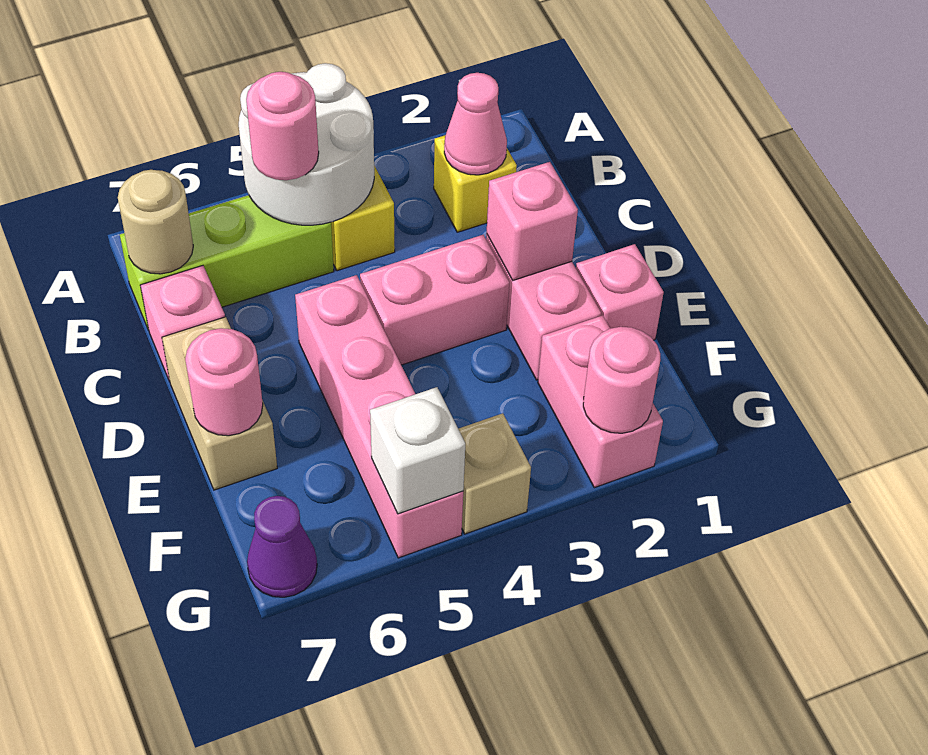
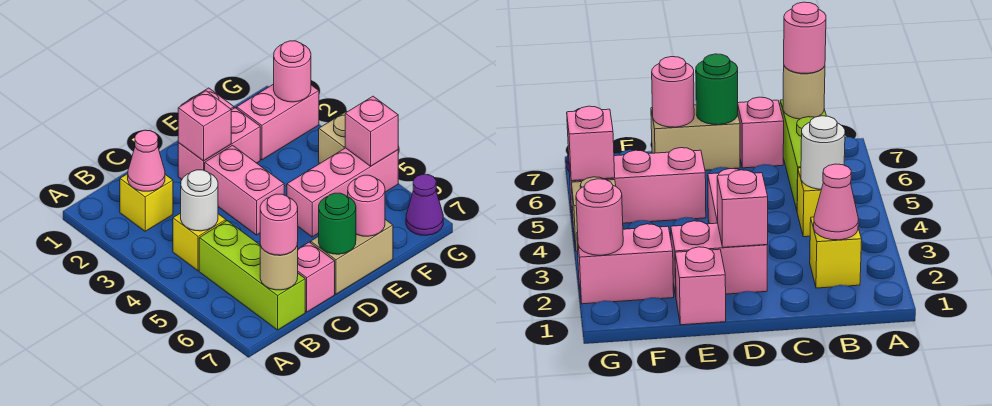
white round brick A4:B5 level 2 -> white round brick B4 level 2
pink round brick B5 level 3 -> pink round brick B7 level 3
pink brick D5:G5 level 1 -> pink brick E5:G5 level 1
none -> green round brick D7 level 2
white brick G5 level 2 -> pink brick G5 level 2

